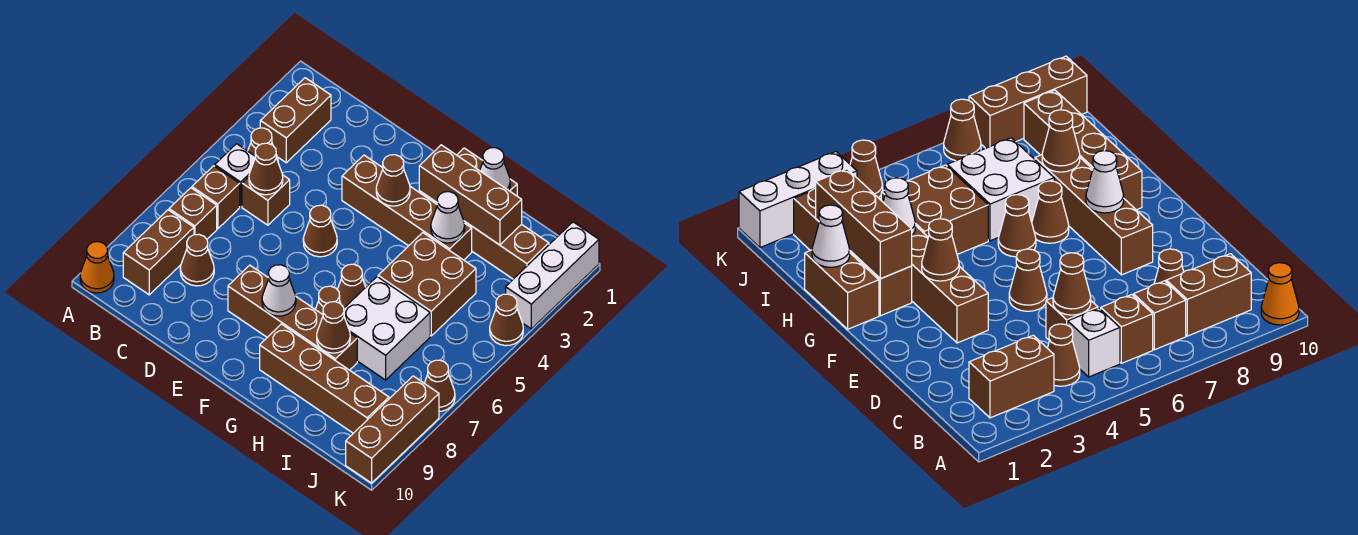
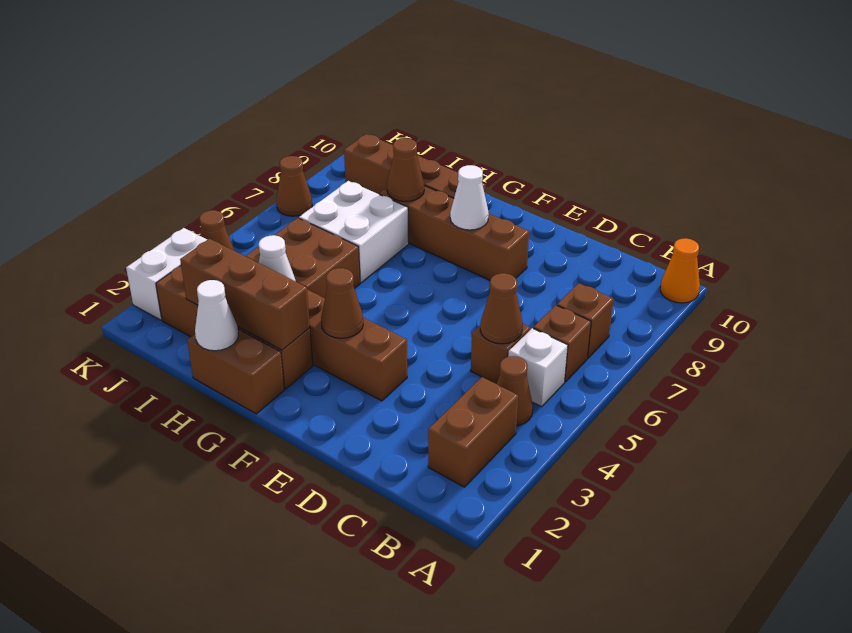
brown brick B8:B9 level 1 -> none
brown cone C8 level 1 -> none
brown cone E5 level 1 -> none
brown cone G6 level 1 -> none
brown cone G7 level 1 -> none
white brick K1:K3 level 1 -> white brick K2:K3 level 1
brown brick K8:K10 level 1 -> none

